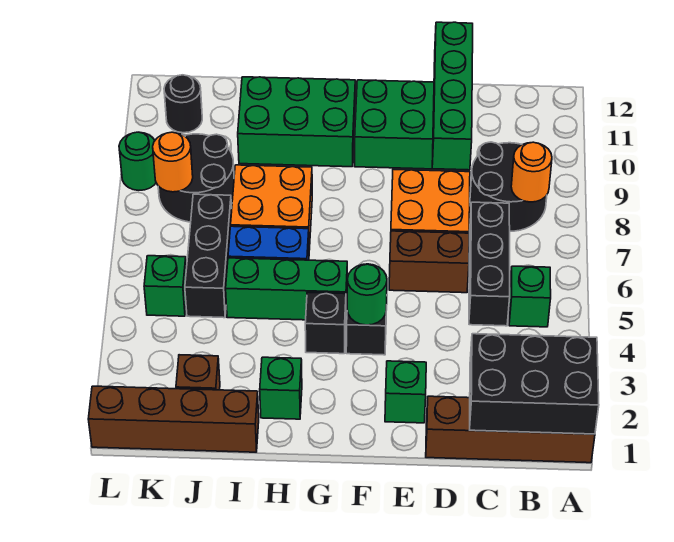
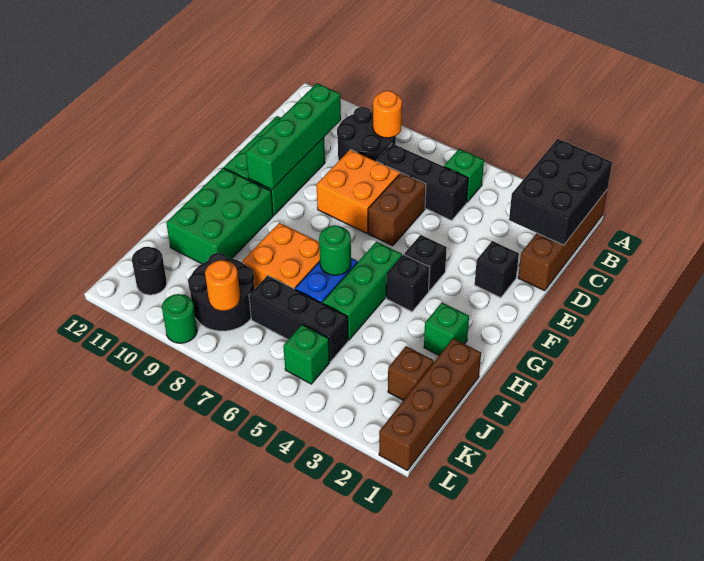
green brick D9:D12 level 2 -> green brick C10:F10 level 2
green brick E2 level 1 -> black brick E2 level 1
green round brick F4 level 2 -> green round brick H6 level 2

